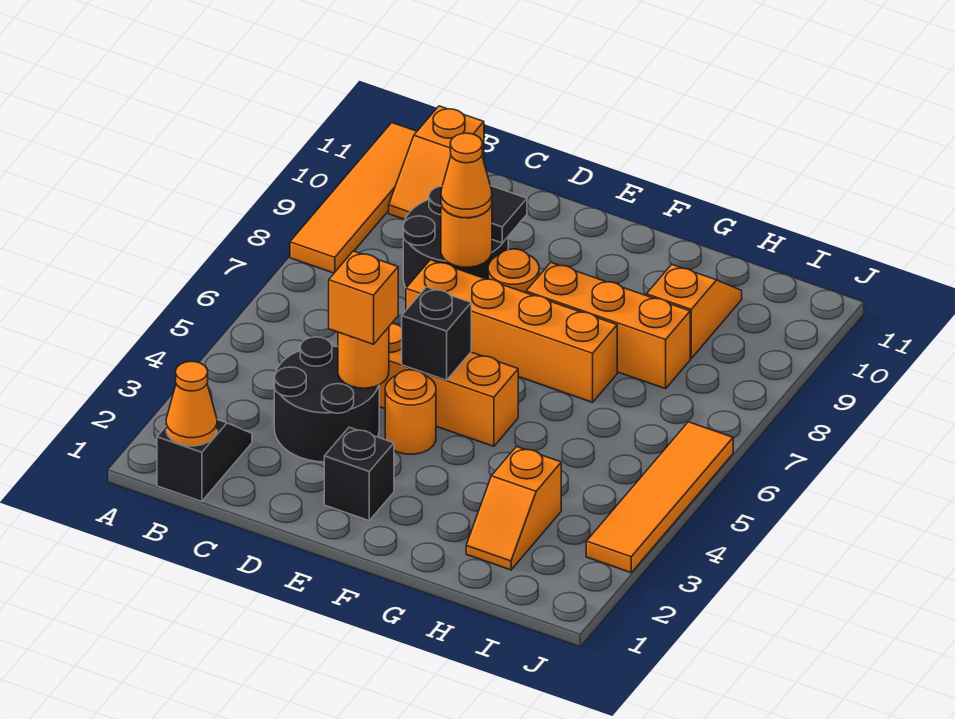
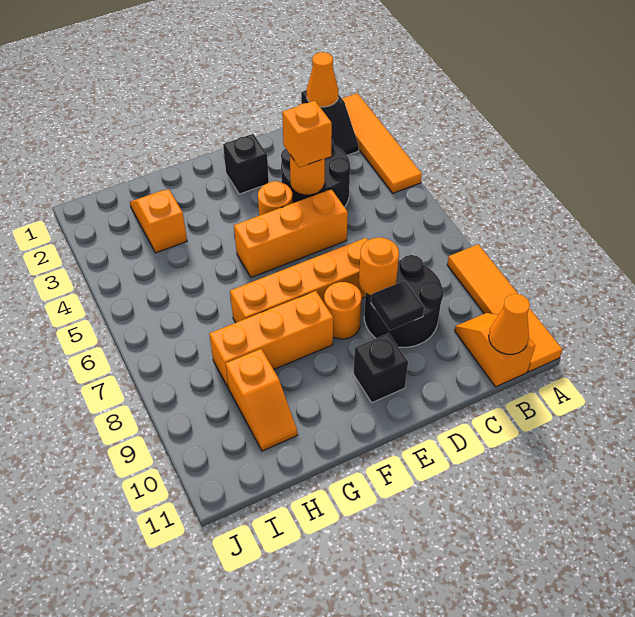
orange cone D8 level 3 -> orange cone B11 level 2
black brick E5 level 2 -> black brick E10 level 1
orange tile J3:J6 level 1 -> orange tile A1:A4 level 1

